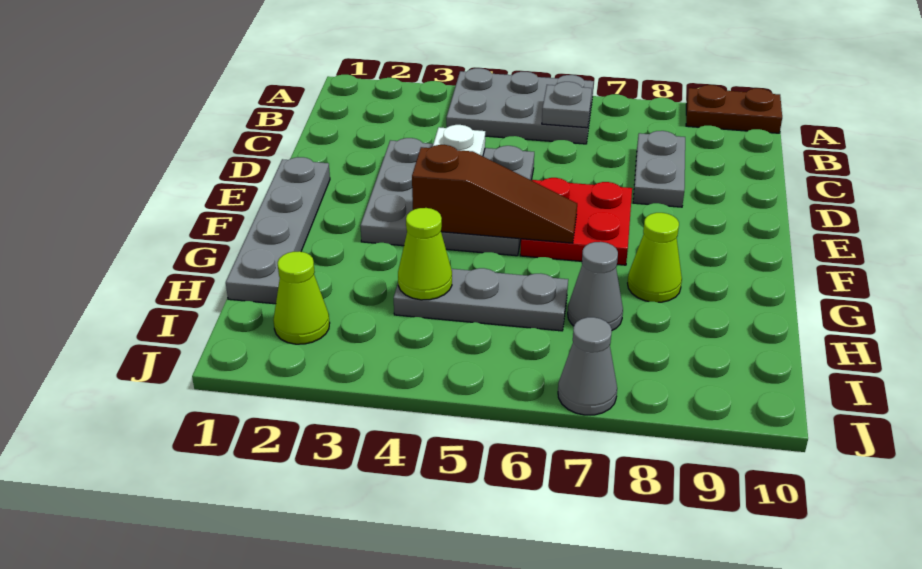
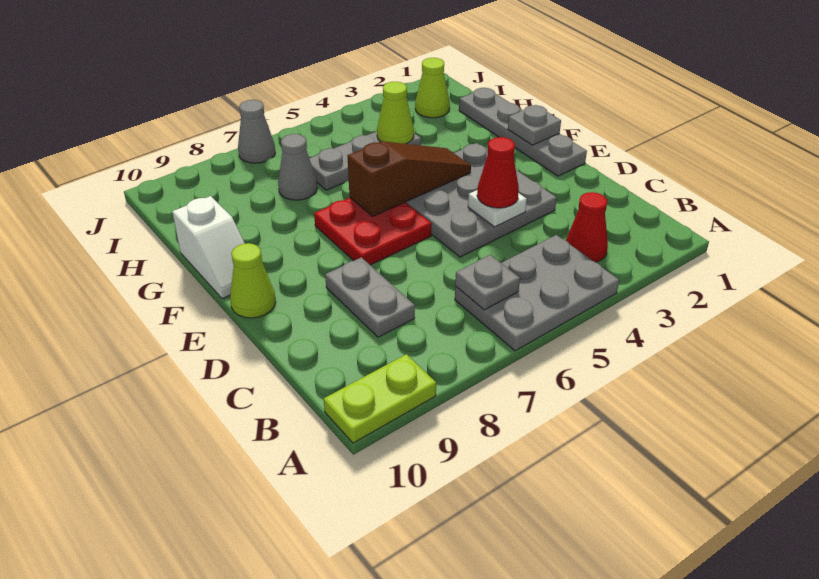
brown plate A9:A10 level 1 -> lime plate A9:A10 level 1
none -> red cone B3 level 1
none -> red cone D4 level 3
none -> grey plate F1 level 2
brown slope F4:F6 level 2 top 4 -> brown slope F4:F6 level 2 top 6
none -> white slope F10:G10 level 1 top G
lime cone G8 level 1 -> lime cone E10 level 1

